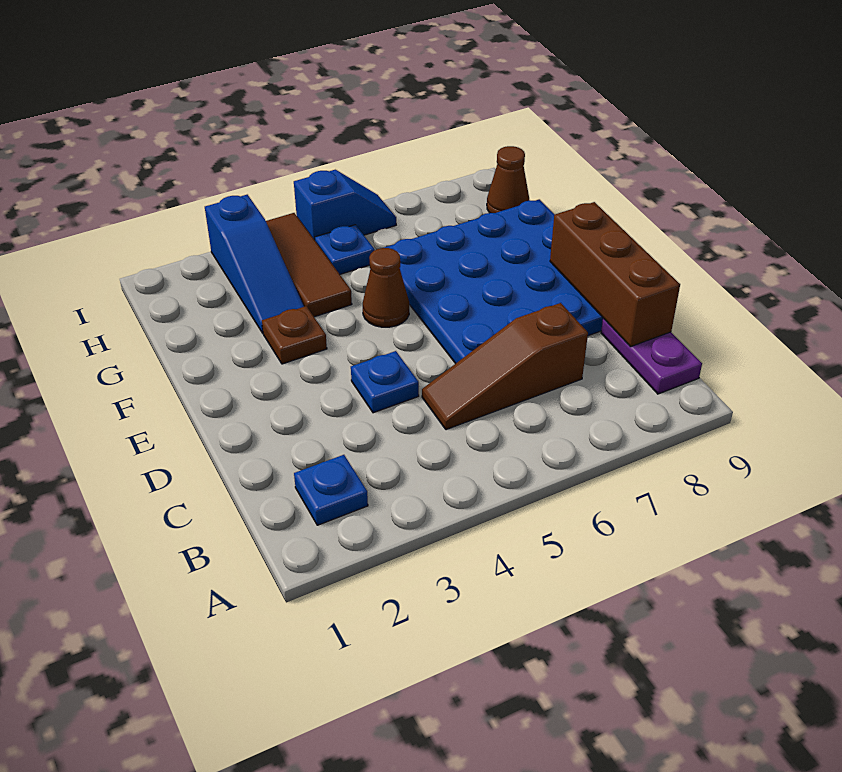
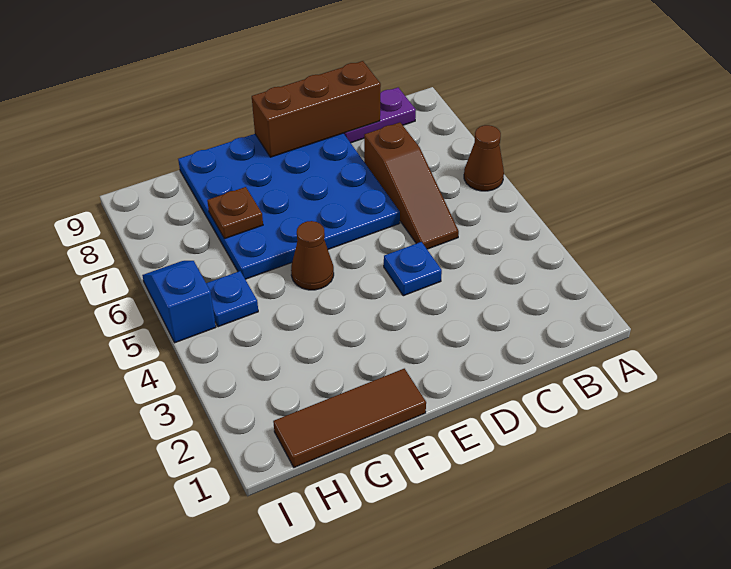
blue plate B2 level 1 -> none
brown plate F3 level 1 -> brown plate G7 level 2
blue slope G3:I3 level 1 top I -> none
brown tile G4:I4 level 1 -> brown tile F1:H1 level 1
brown cone H9 level 1 -> brown cone A6 level 1

